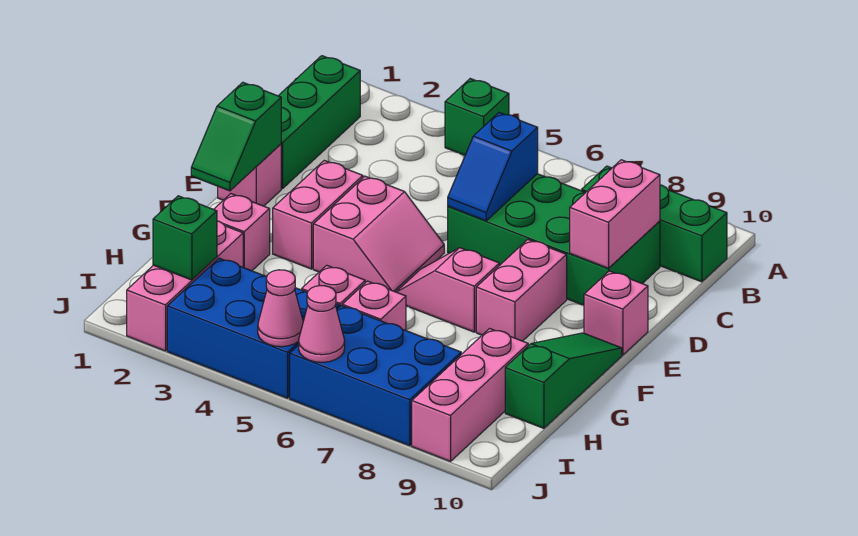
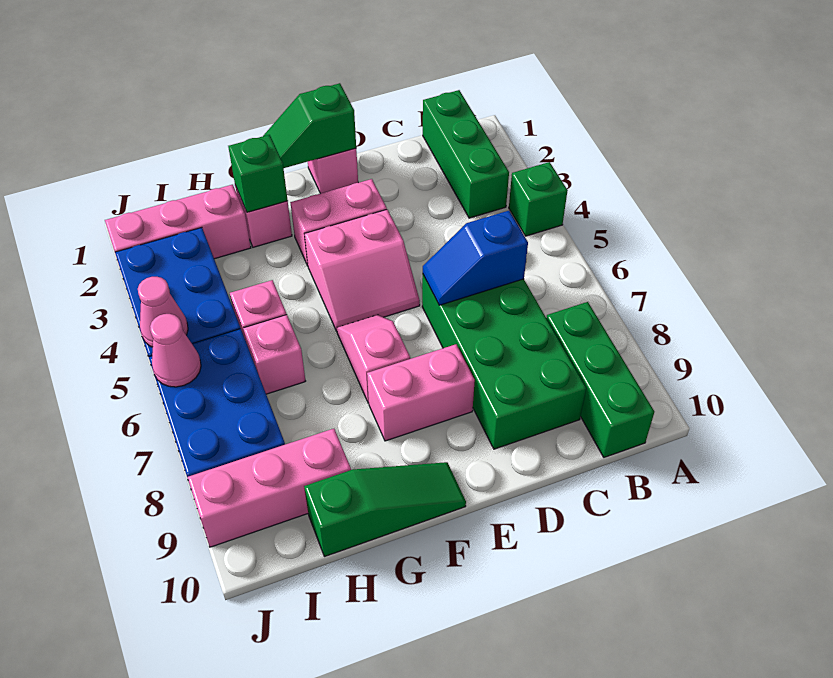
green brick B1:D1 level 1 -> green brick B1:B3 level 1
pink brick C9:D9 level 2 -> none
pink brick E10 level 1 -> none
green brick I2 level 2 -> green brick G2 level 2

